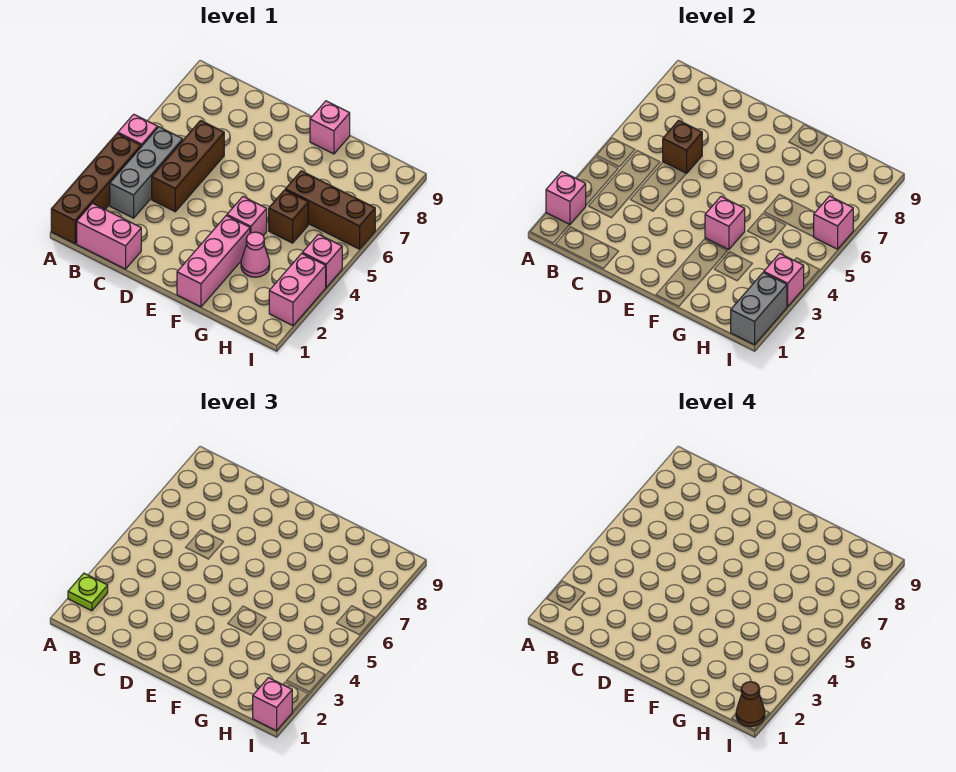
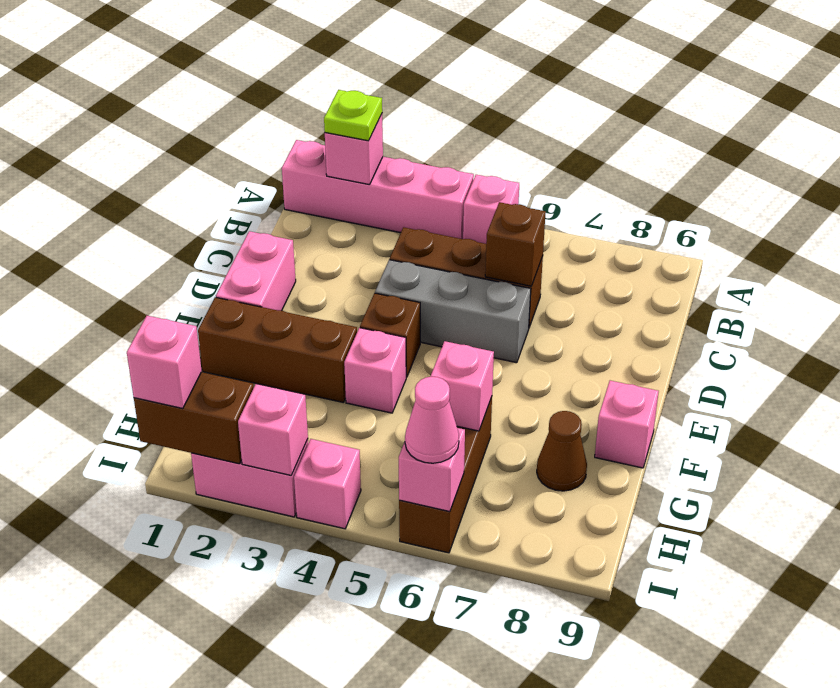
brown brick A1:A4 level 1 -> pink brick A1:A4 level 1
pink brick B1:C1 level 1 -> pink brick D1:E1 level 1
grey brick B3:B5 level 1 -> grey brick D4:D6 level 1
pink brick F1:F3 level 1 -> brown brick F1:F3 level 1
pink brick F4 level 2 -> pink brick G6 level 2
pink cone G3 level 1 -> pink cone I6 level 3
brown brick G5 level 1 -> brown brick E4 level 1
grey brick I1:I2 level 2 -> brown brick I1:I2 level 2
brown cone I1 level 4 -> brown cone G8 level 1

